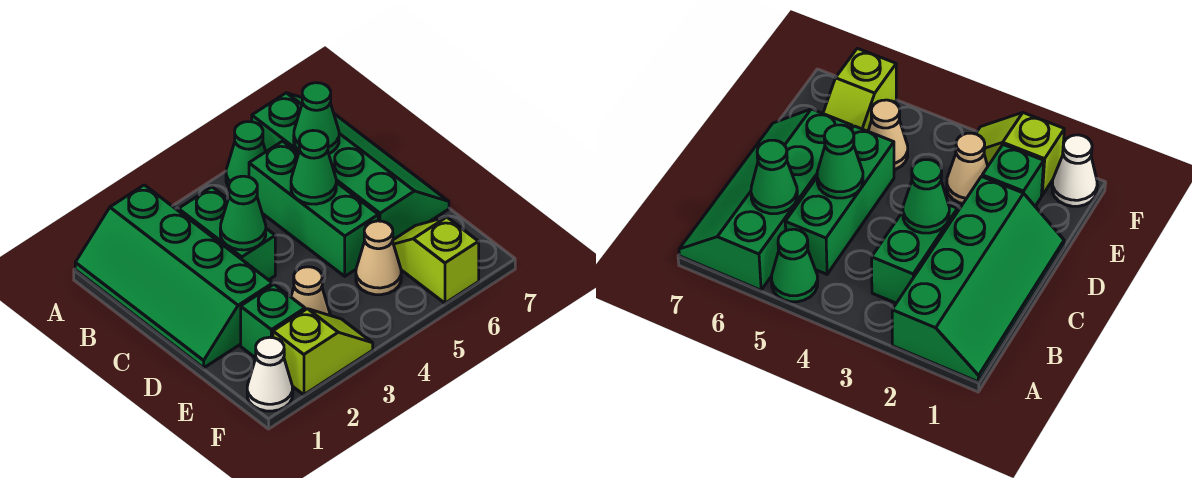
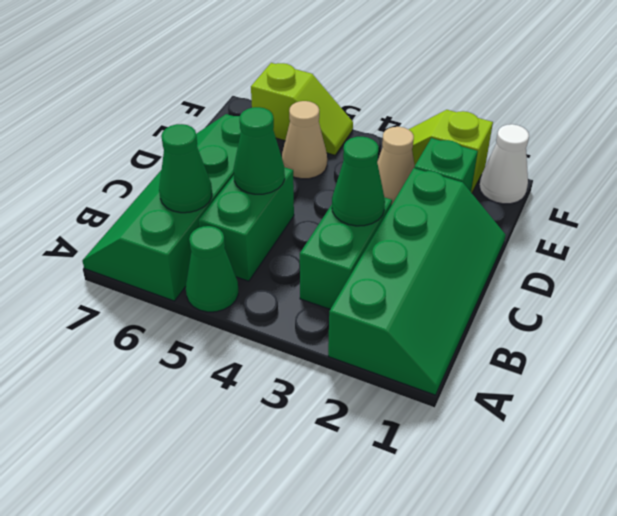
green brick B5:D5 level 1 -> green brick B5:C5 level 1
lime slope E6:F6 level 1 top F -> lime slope F5:F6 level 1 top 6

